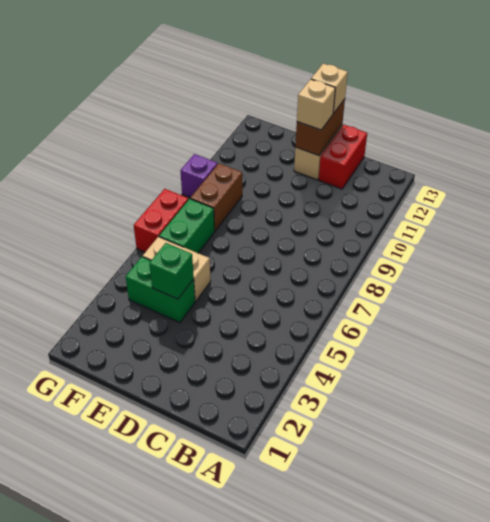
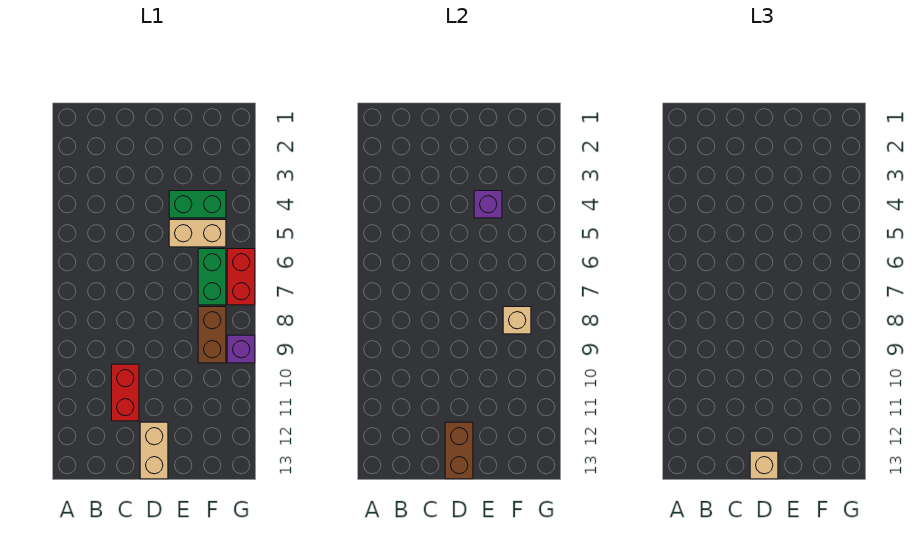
red brick C12:C13 level 1 -> red brick C10:C11 level 1
tan brick D12 level 3 -> tan brick F8 level 2
green brick E4 level 2 -> purple brick E4 level 2

